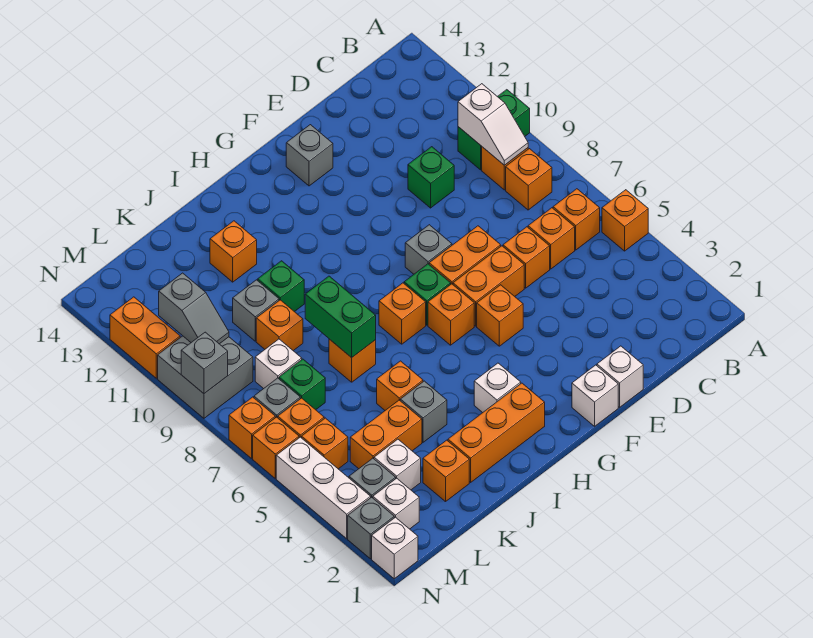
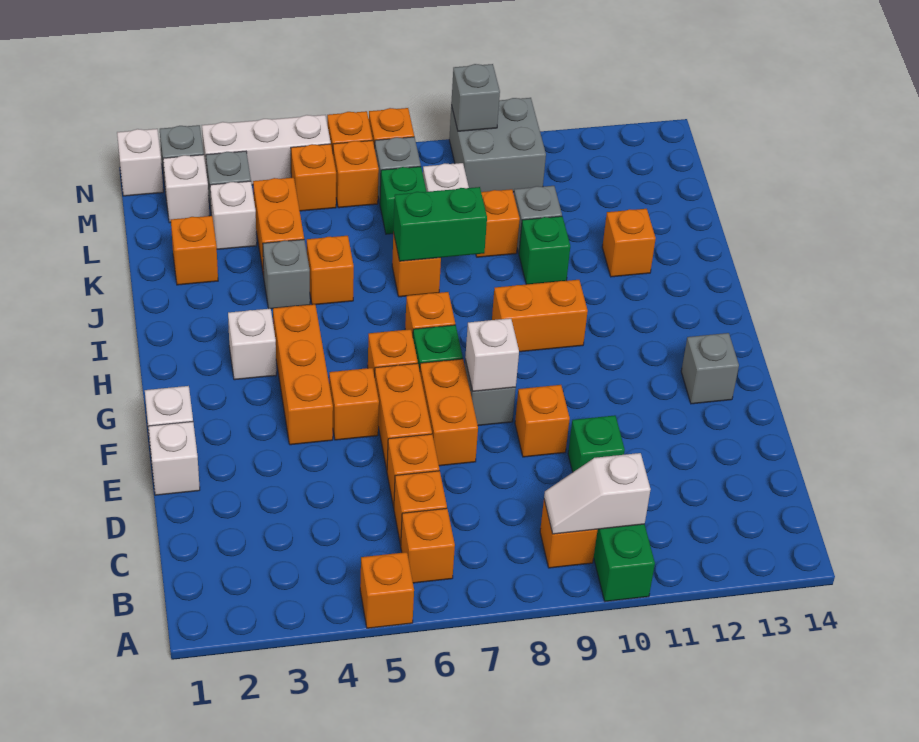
orange brick B8 level 1 -> orange brick E9 level 1
none -> white brick F8 level 2
orange brick H2:J2 level 1 -> orange brick F4:H4 level 1
grey slope M10:M11 level 2 top 11 -> none
orange brick N11:N12 level 1 -> orange brick H9:H10 level 1

